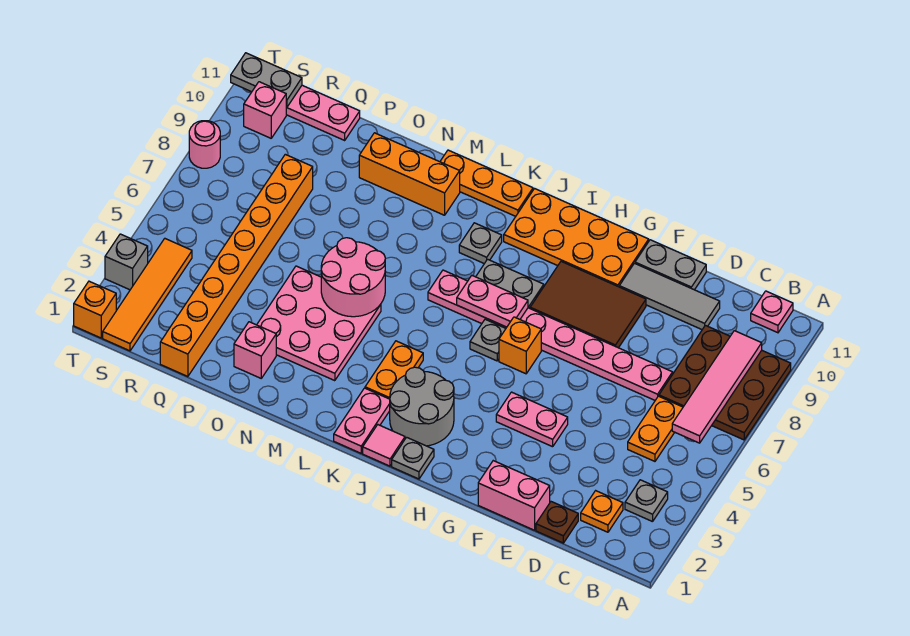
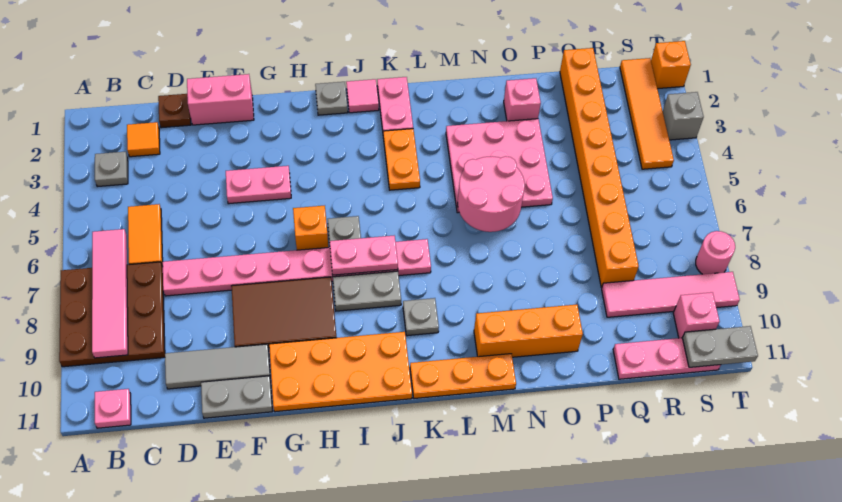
orange plate C2 level 1 -> orange tile C2 level 1
orange plate C5:C6 level 1 -> orange tile C5:C6 level 1
grey round brick I2:J3 level 1 -> none
none -> pink tile Q9:T9 level 1

